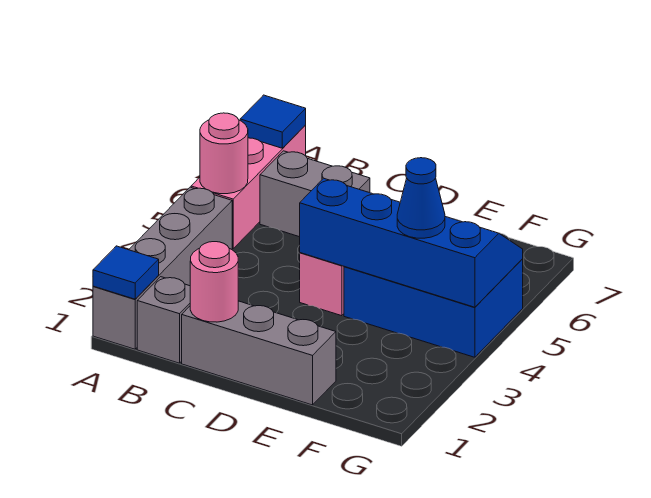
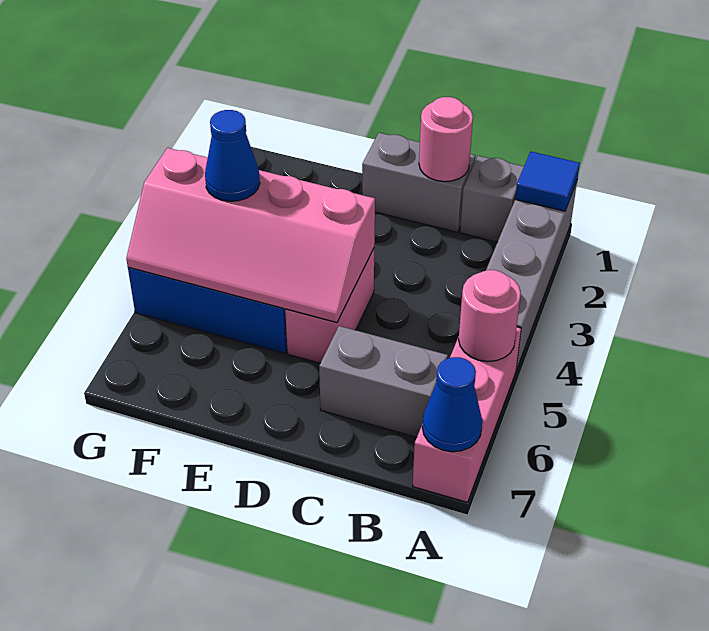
blue tile A7 level 2 -> blue cone A7 level 2
grey brick C1:E1 level 1 -> grey brick C1:D1 level 1
blue slope D4:G5 level 2 top 4 -> pink slope D4:G5 level 2 top 4

